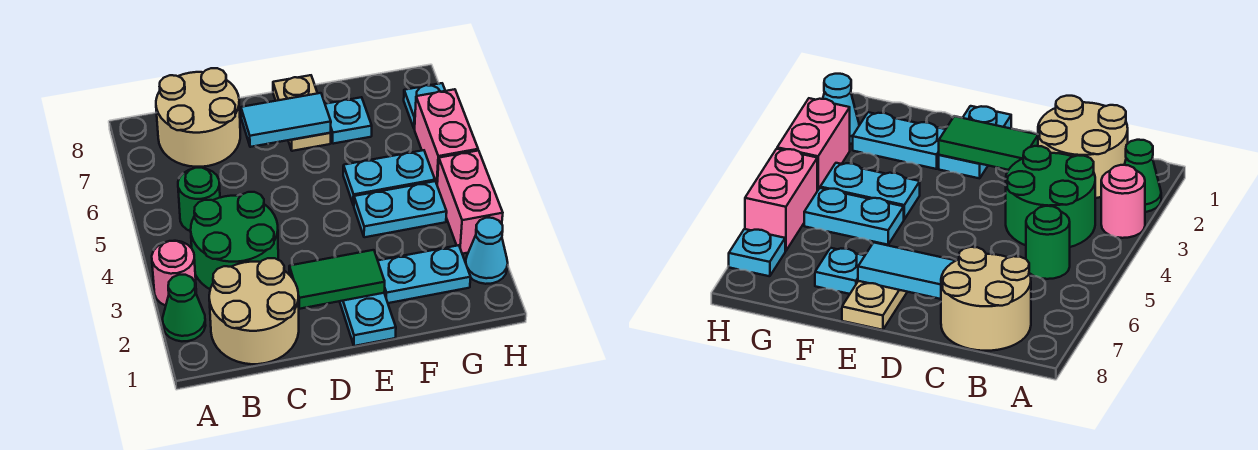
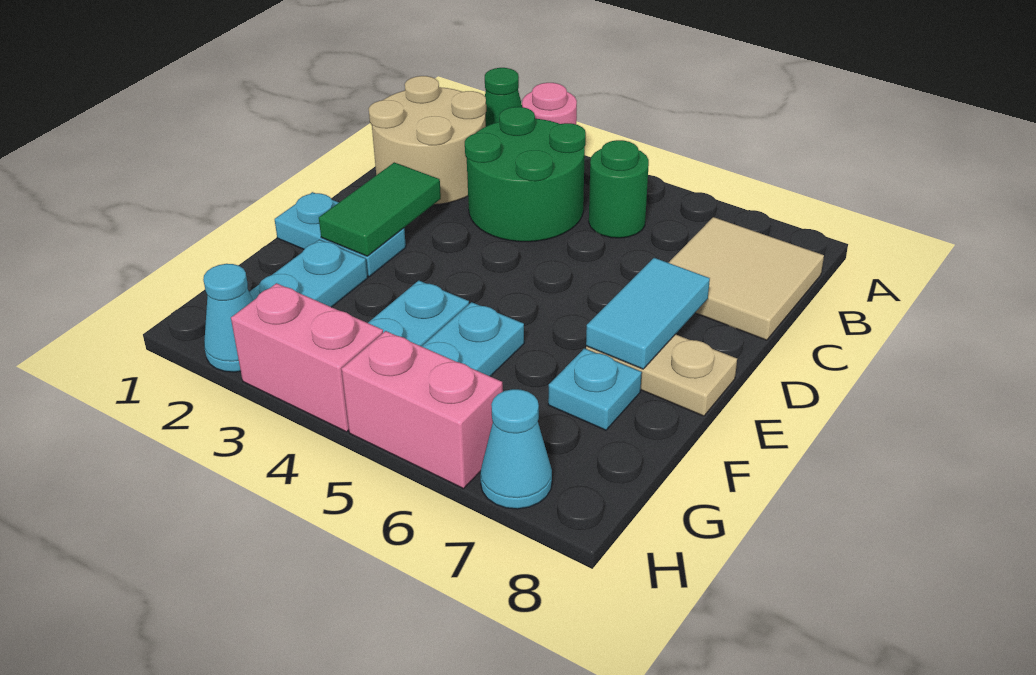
tan round brick B7:C8 level 1 -> tan tile B7:C8 level 1
cyan plate H7 level 1 -> cyan cone H7 level 1

